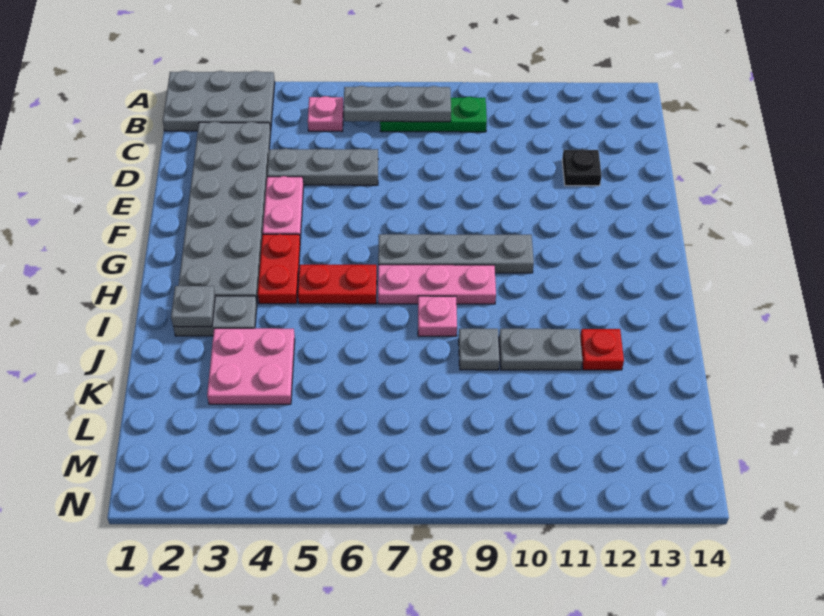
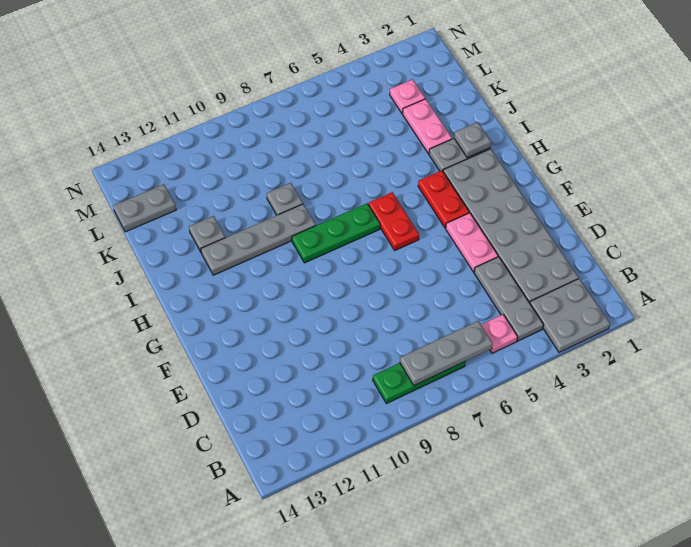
grey plate A1:B3 level 1 -> grey plate A2:B3 level 1
grey plate D4:D6 level 1 -> grey plate B4:D4 level 1
black plate D12 level 1 -> none
grey plate G7:G10 level 1 -> grey plate I9:I12 level 1
red plate H5:H6 level 1 -> red plate G6:H6 level 1
pink plate H7:H9 level 1 -> green plate H7:H9 level 1
pink plate I8 level 1 -> pink plate L3 level 1
pink plate J3:K4 level 1 -> pink plate J3:K3 level 1
grey plate J10:J11 level 1 -> grey plate L13:L14 level 1
red plate J12 level 1 -> grey plate J12 level 1

